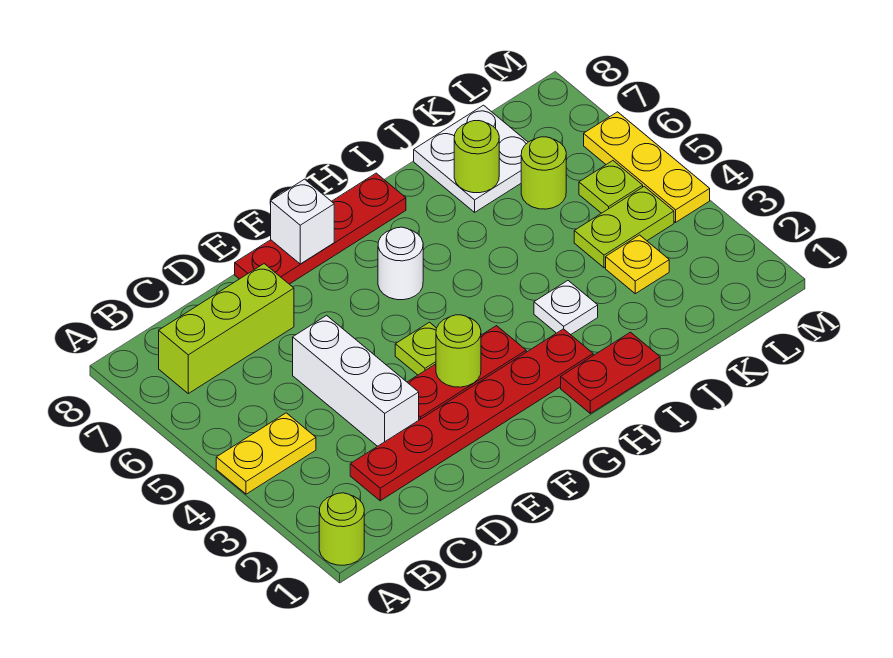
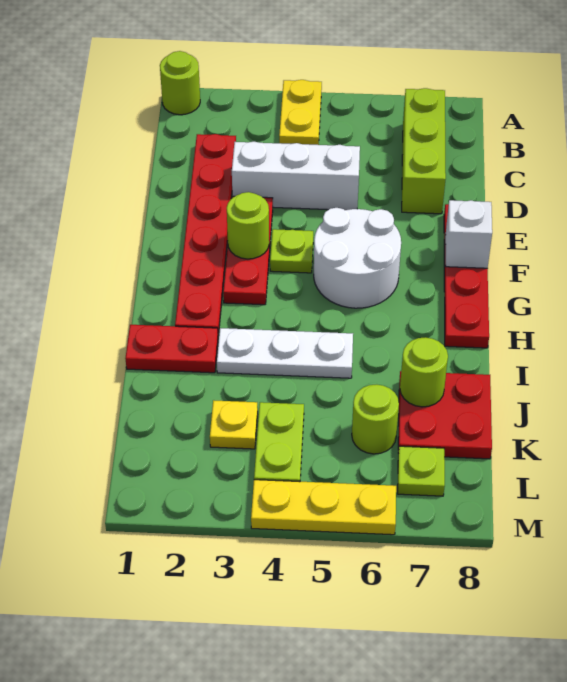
white round brick G6 level 1 -> white round brick F5:G6 level 1
red plate H1:I1 level 1 -> red plate I1:I2 level 1
white plate I3 level 1 -> white plate I3:I5 level 1
white plate J7:K8 level 1 -> red plate J7:K8 level 1
lime plate L5 level 1 -> lime plate L7 level 1

